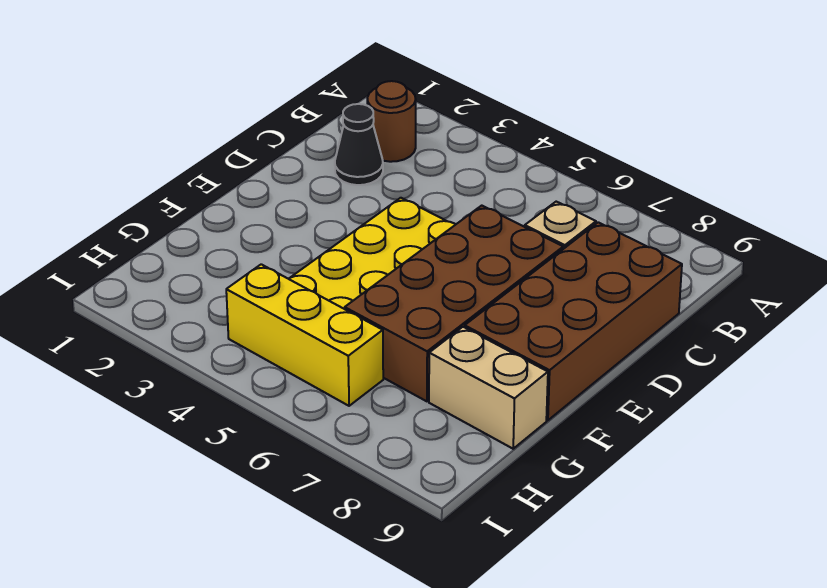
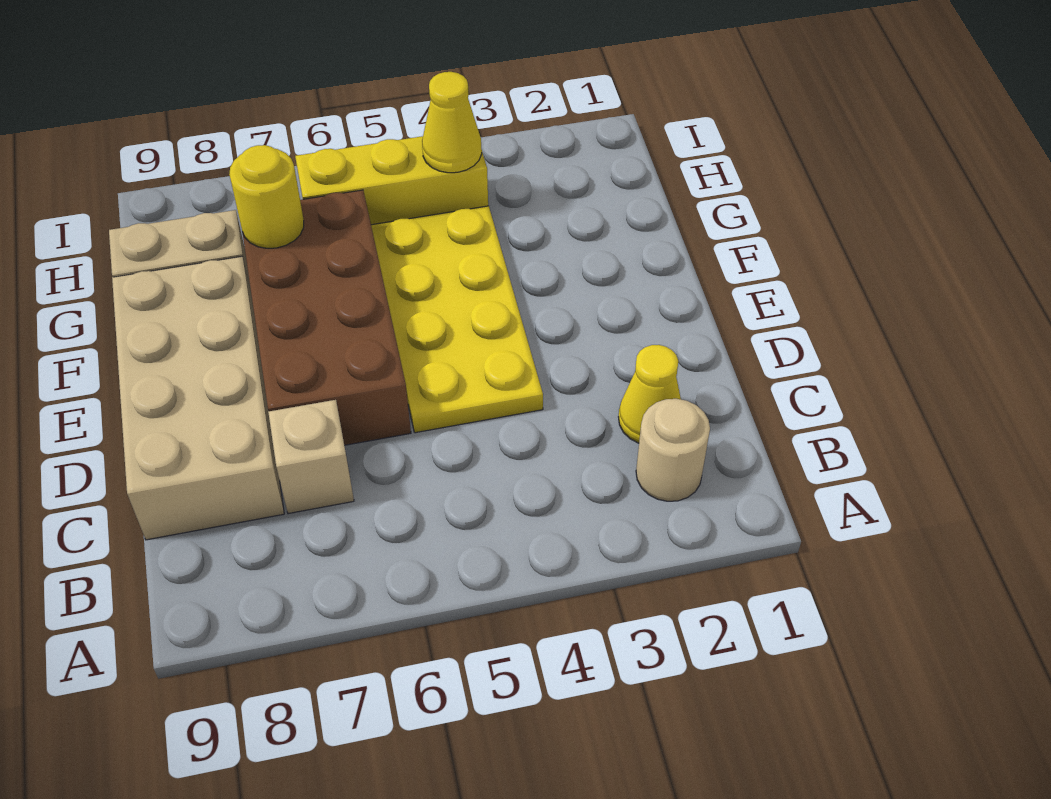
brown round brick B2 level 1 -> tan round brick B2 level 1
black cone C2 level 1 -> yellow cone C2 level 1
brown brick C8:F9 level 1 -> tan brick C8:F9 level 1
none -> yellow round brick G7 level 2
none -> yellow cone H4 level 2

